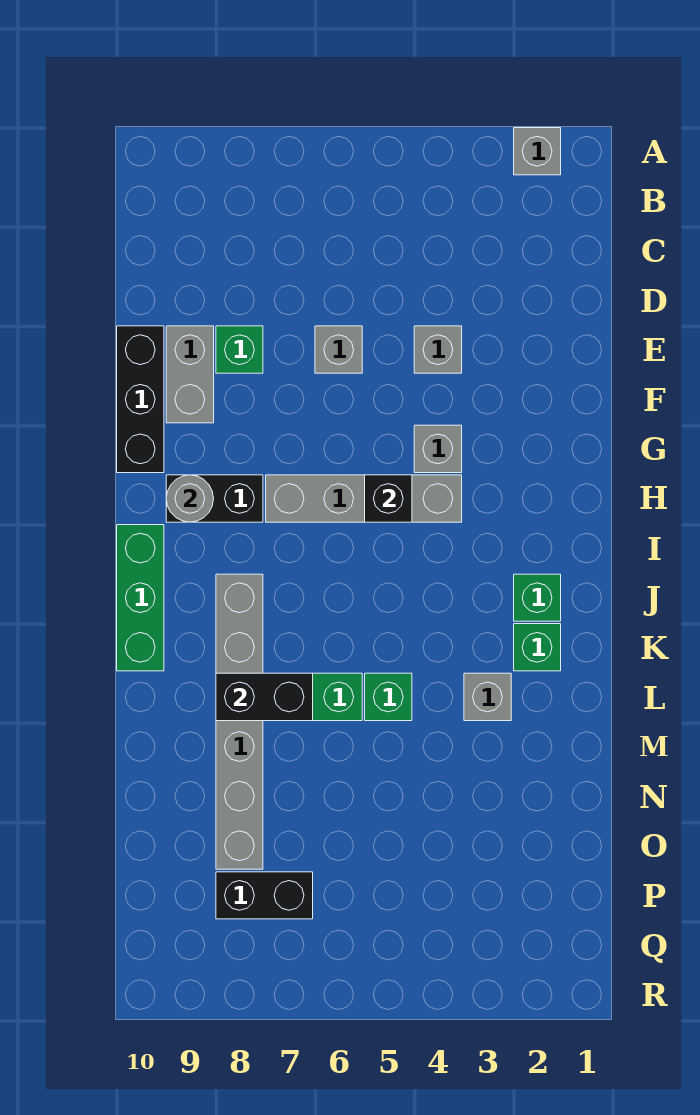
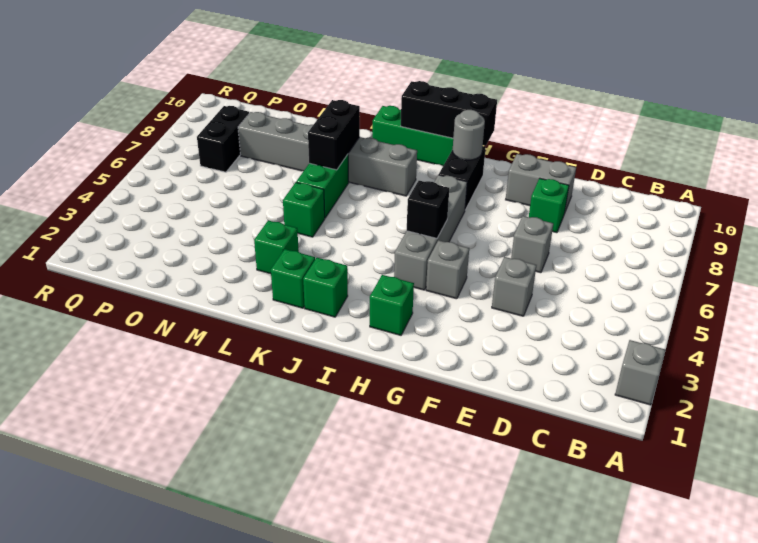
black brick E10:G10 level 1 -> black brick H10:J10 level 2
none -> green brick H2 level 1
grey brick L3 level 1 -> green brick L3 level 1

